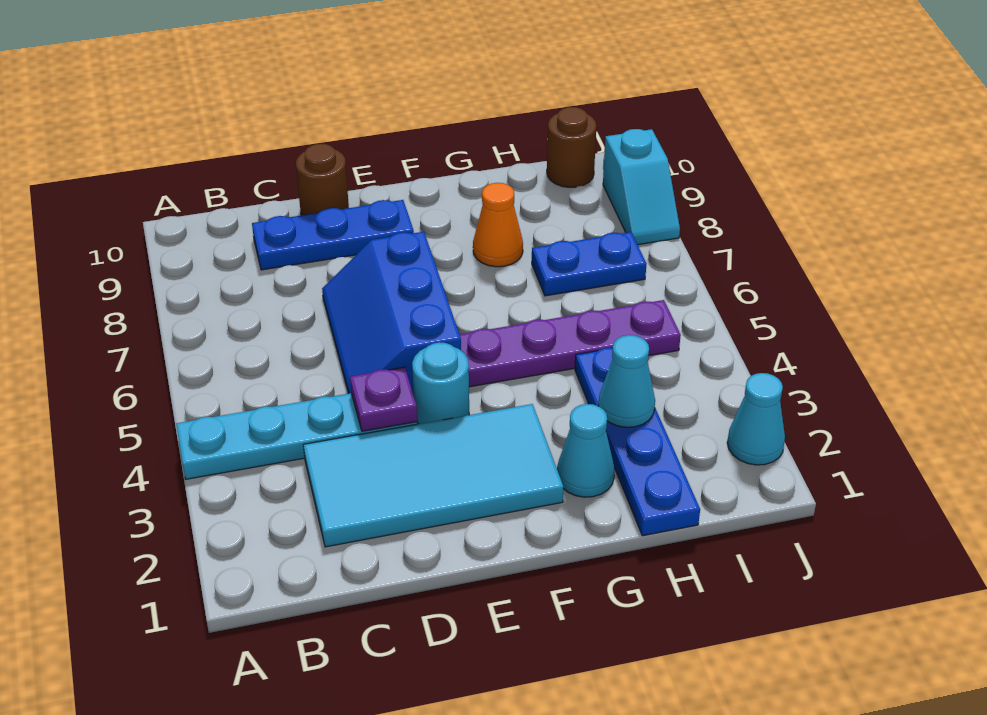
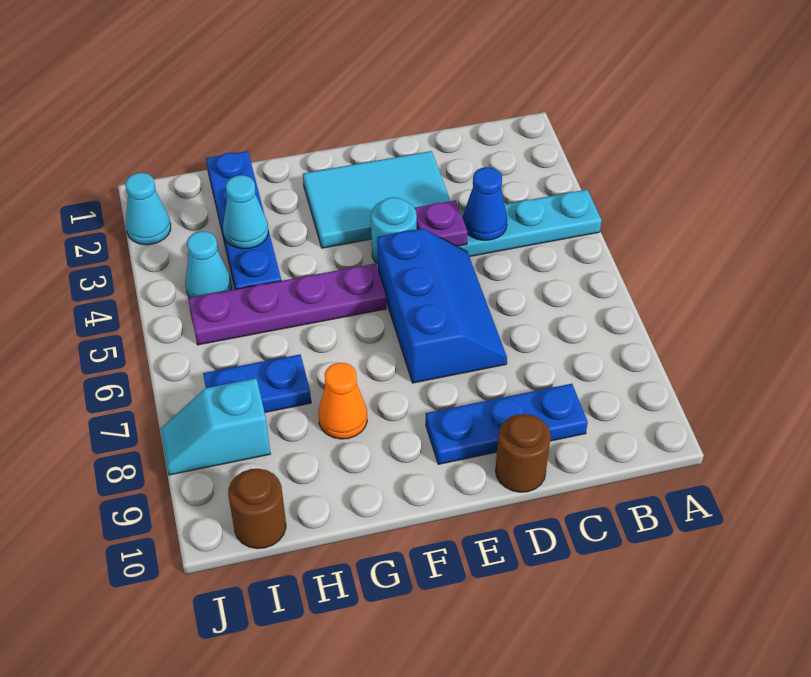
cyan tile C2:F3 level 1 -> cyan tile D2:F3 level 1
none -> blue cone C4 level 2
cyan cone G2 level 1 -> cyan cone I4 level 1
cyan slope J8:J9 level 1 top 9 -> cyan slope I8:J8 level 1 top I

